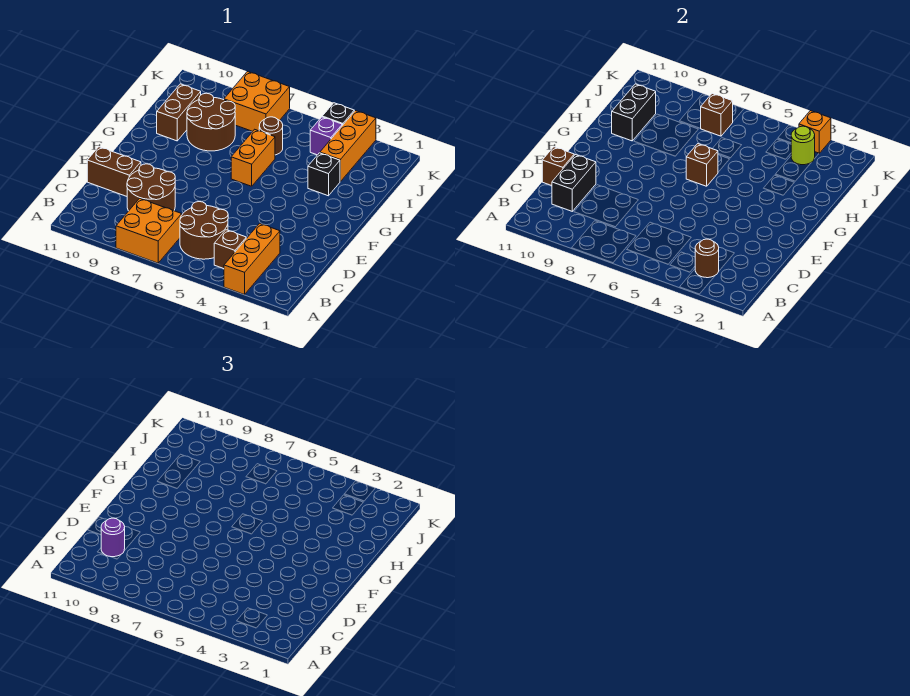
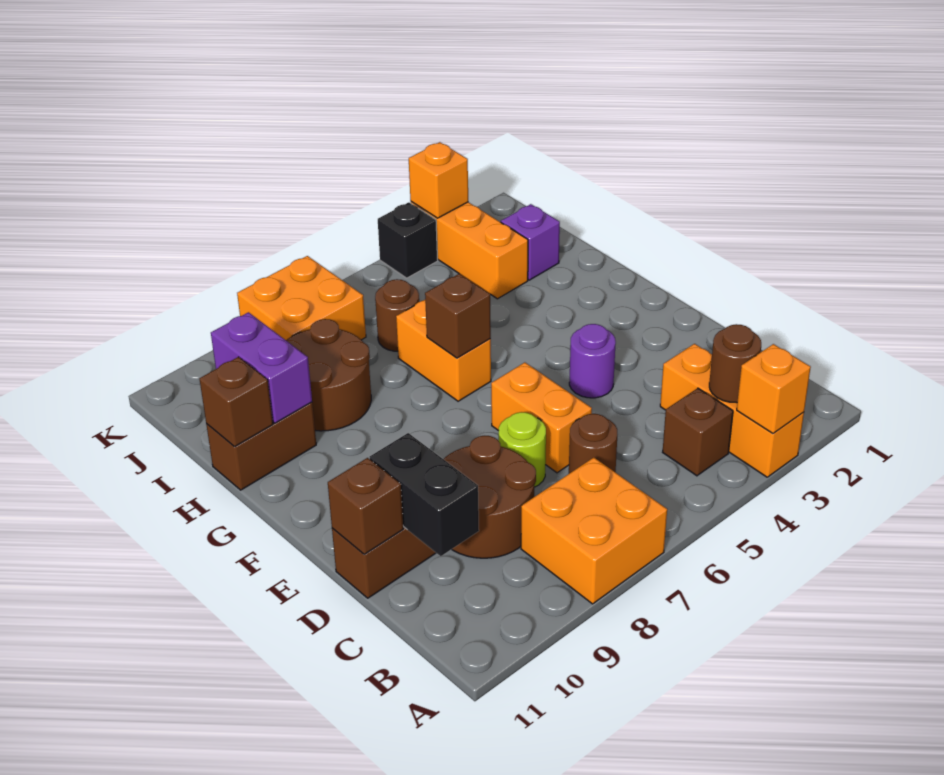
none -> orange brick A3 level 2
brown round brick B5:C6 level 1 -> brown round brick C6 level 1
purple round brick C10 level 3 -> purple round brick E4 level 1
none -> orange brick D6:E6 level 1
black brick H3 level 1 -> none
brown brick H10:I10 level 1 -> brown brick H10:H11 level 1
black brick H10:I10 level 2 -> purple brick H10:I10 level 2
lime round brick J3 level 2 -> lime round brick D7 level 1
purple brick J4 level 1 -> purple brick I2 level 1
brown brick J7 level 2 -> brown brick H11 level 2

